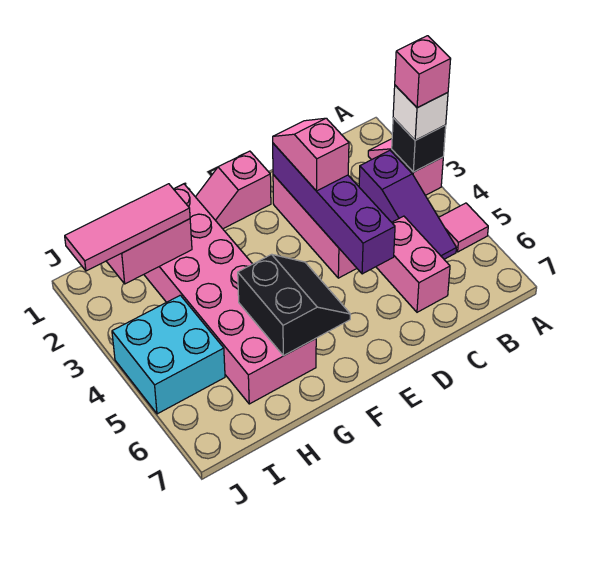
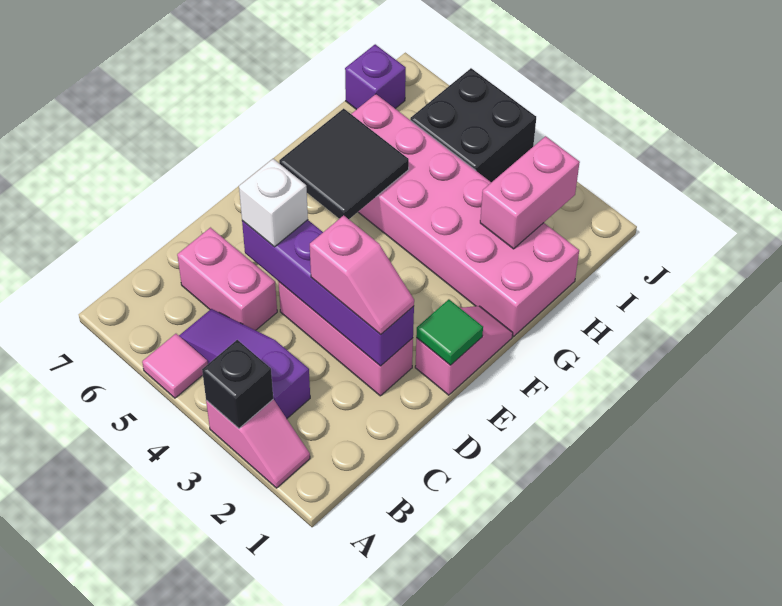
white brick A3 level 3 -> white brick D5 level 3
pink brick A3 level 4 -> none
none -> green tile E1 level 2
black slope F5:G6 level 2 top G -> black tile F5:G6 level 2
pink tile H2:J2 level 3 -> none
cyan brick I4:J5 level 1 -> black brick I4:J5 level 1
none -> purple brick I7 level 1

